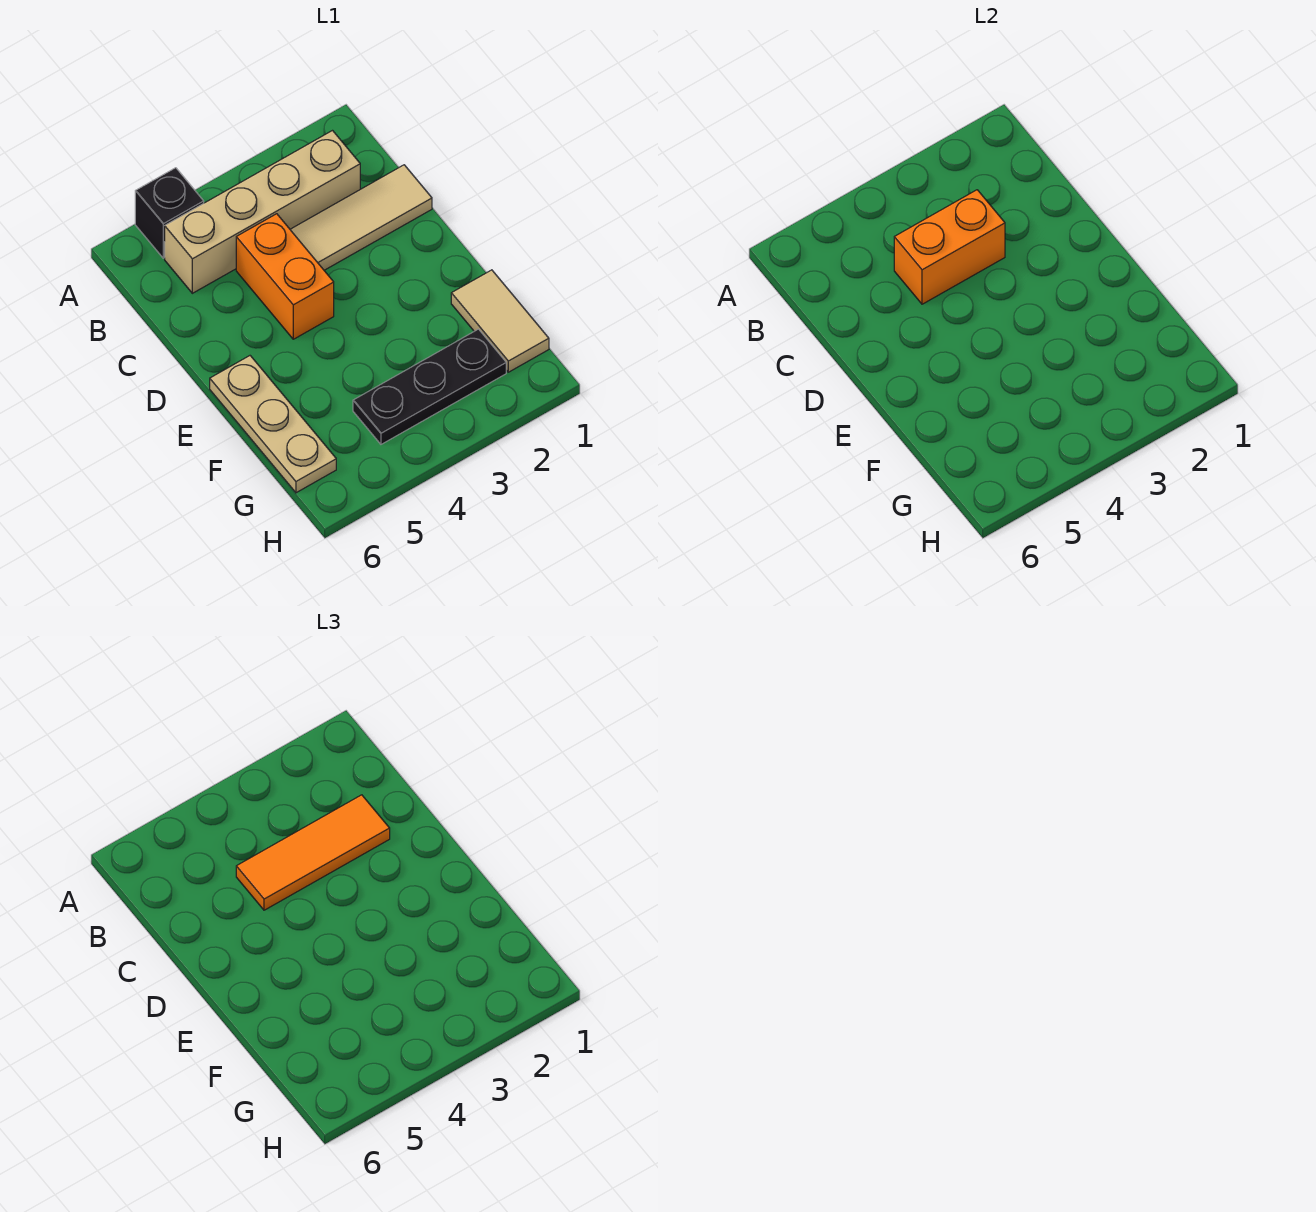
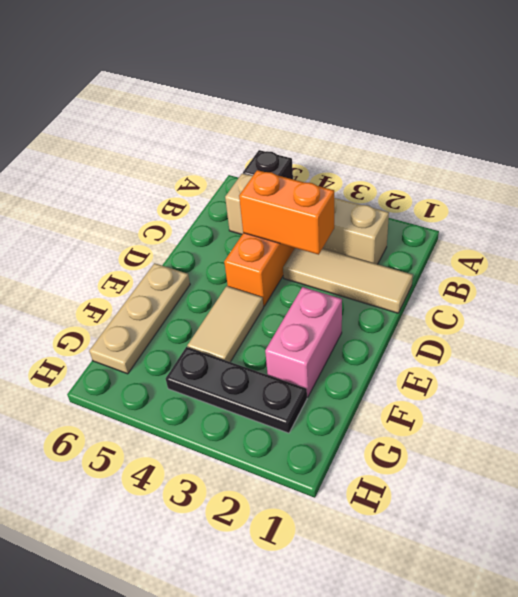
orange tile C2:C4 level 3 -> none
none -> pink brick E2:F2 level 1
tan tile F1:G1 level 1 -> tan tile E4:F4 level 1

